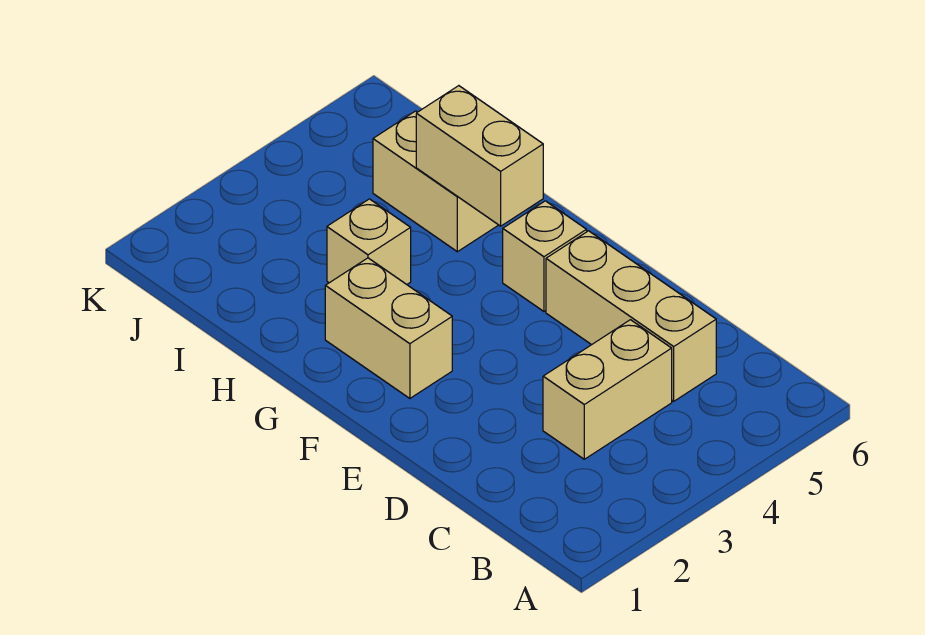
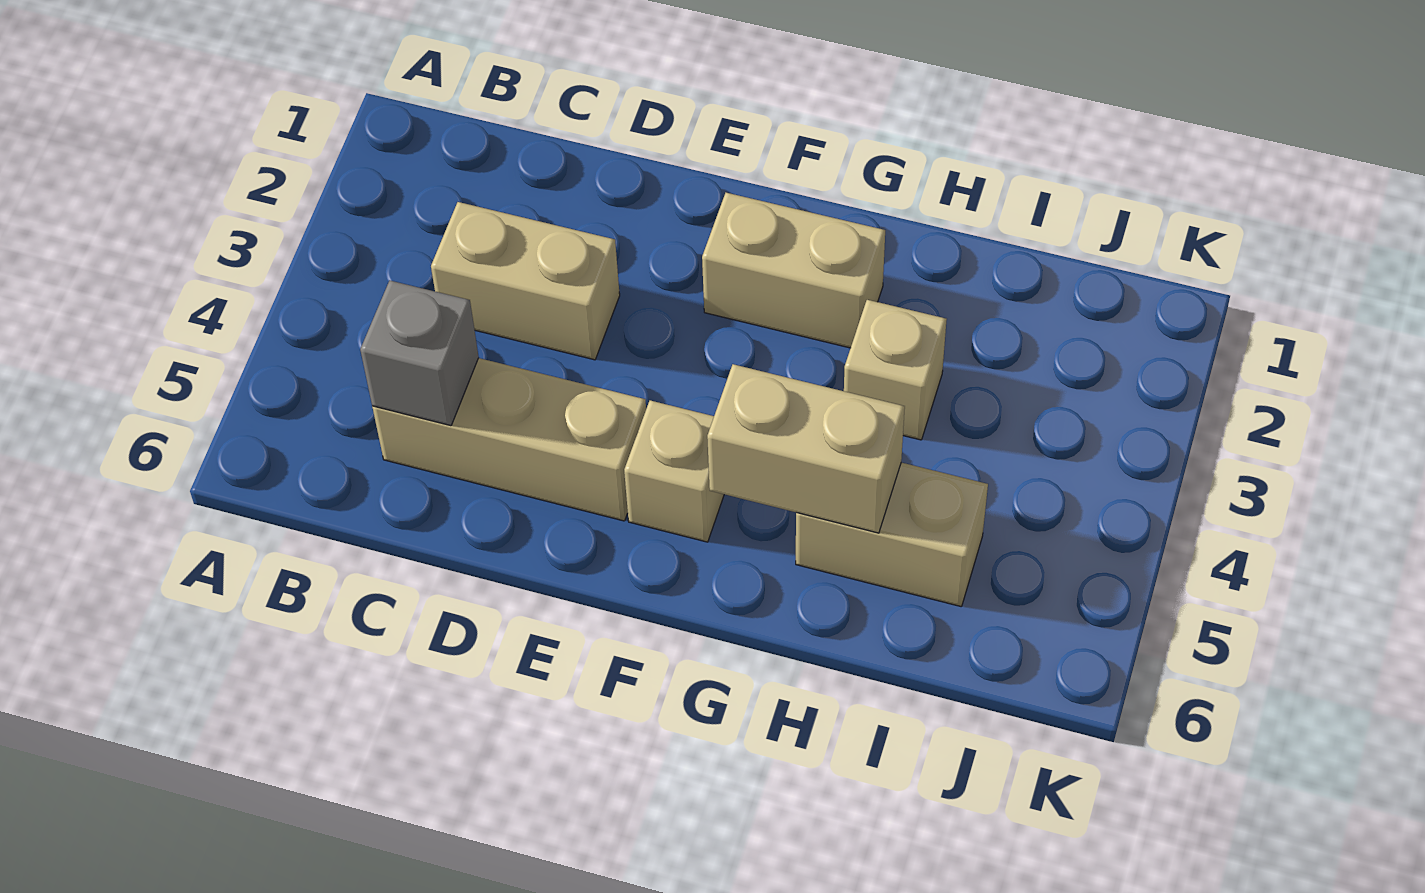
tan brick C3:C4 level 1 -> tan brick C3:D3 level 1
none -> grey brick C5 level 2

